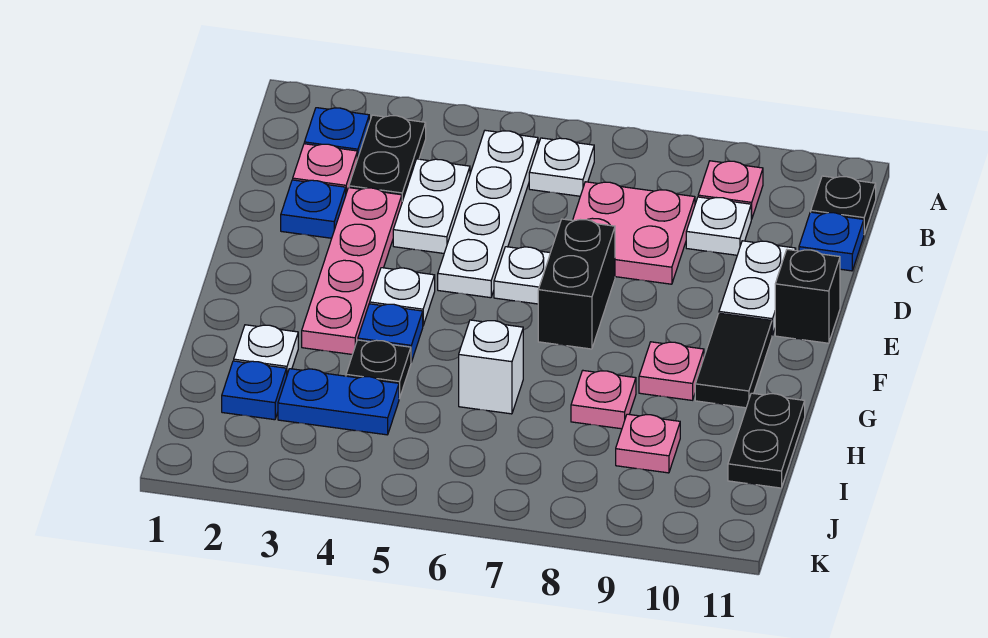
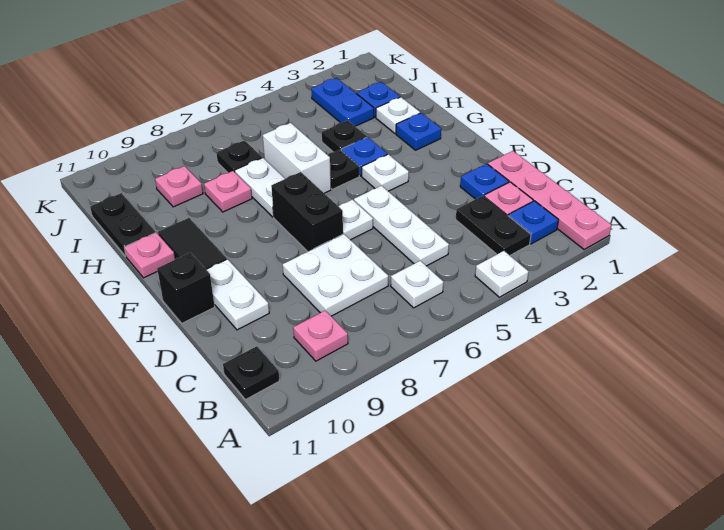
white plate B5:E5 level 1 -> white plate C5:E5 level 1
white plate C4:D4 level 1 -> white plate G7:H7 level 1
pink plate C7:D8 level 1 -> white plate C7:D8 level 1
white plate C9 level 1 -> white plate A4 level 1
blue plate C11 level 1 -> blue plate G2 level 1
pink plate D3:G3 level 1 -> pink plate A1:D1 level 1
none -> black plate G5 level 1
pink plate G9 level 1 -> pink plate G11 level 1
white brick H6 level 1 -> white brick G6:H6 level 1
blue plate I3:I4 level 1 -> blue plate I3:J3 level 1
none -> black plate I7 level 1

